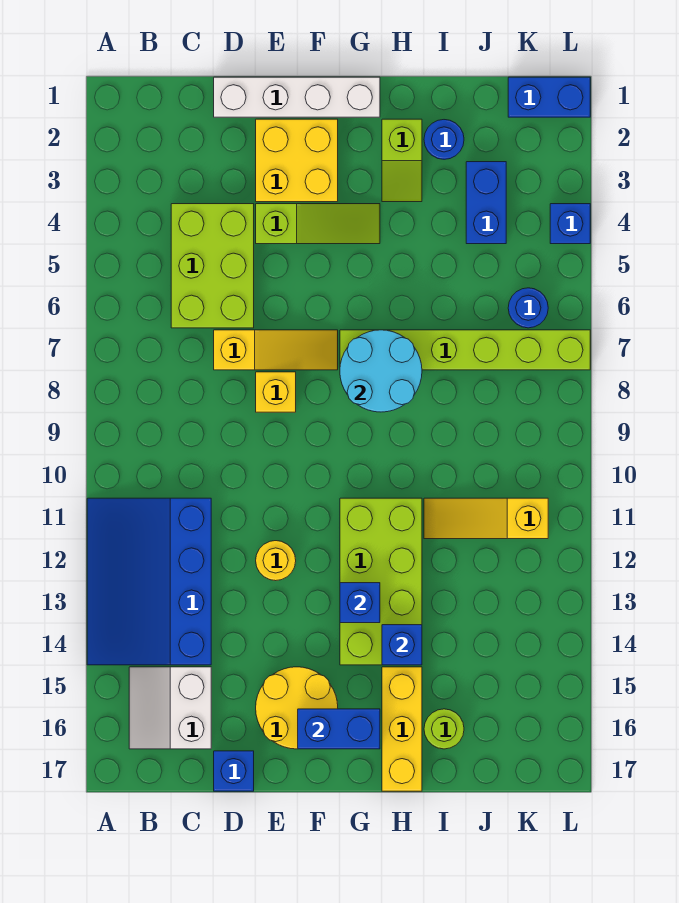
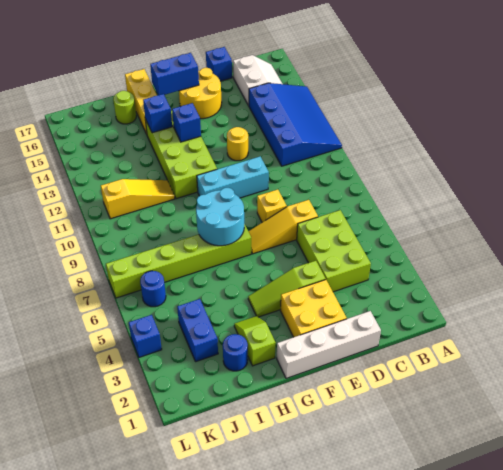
none -> cyan brick E10:G10 level 1
blue brick K1:L1 level 1 -> none

